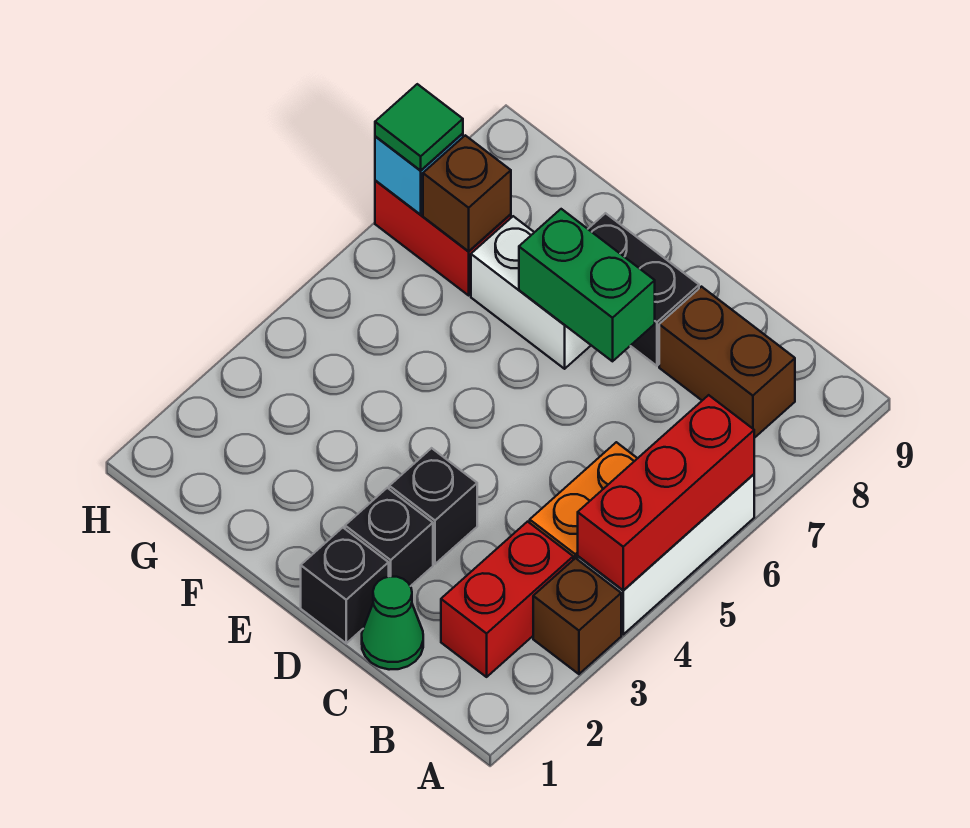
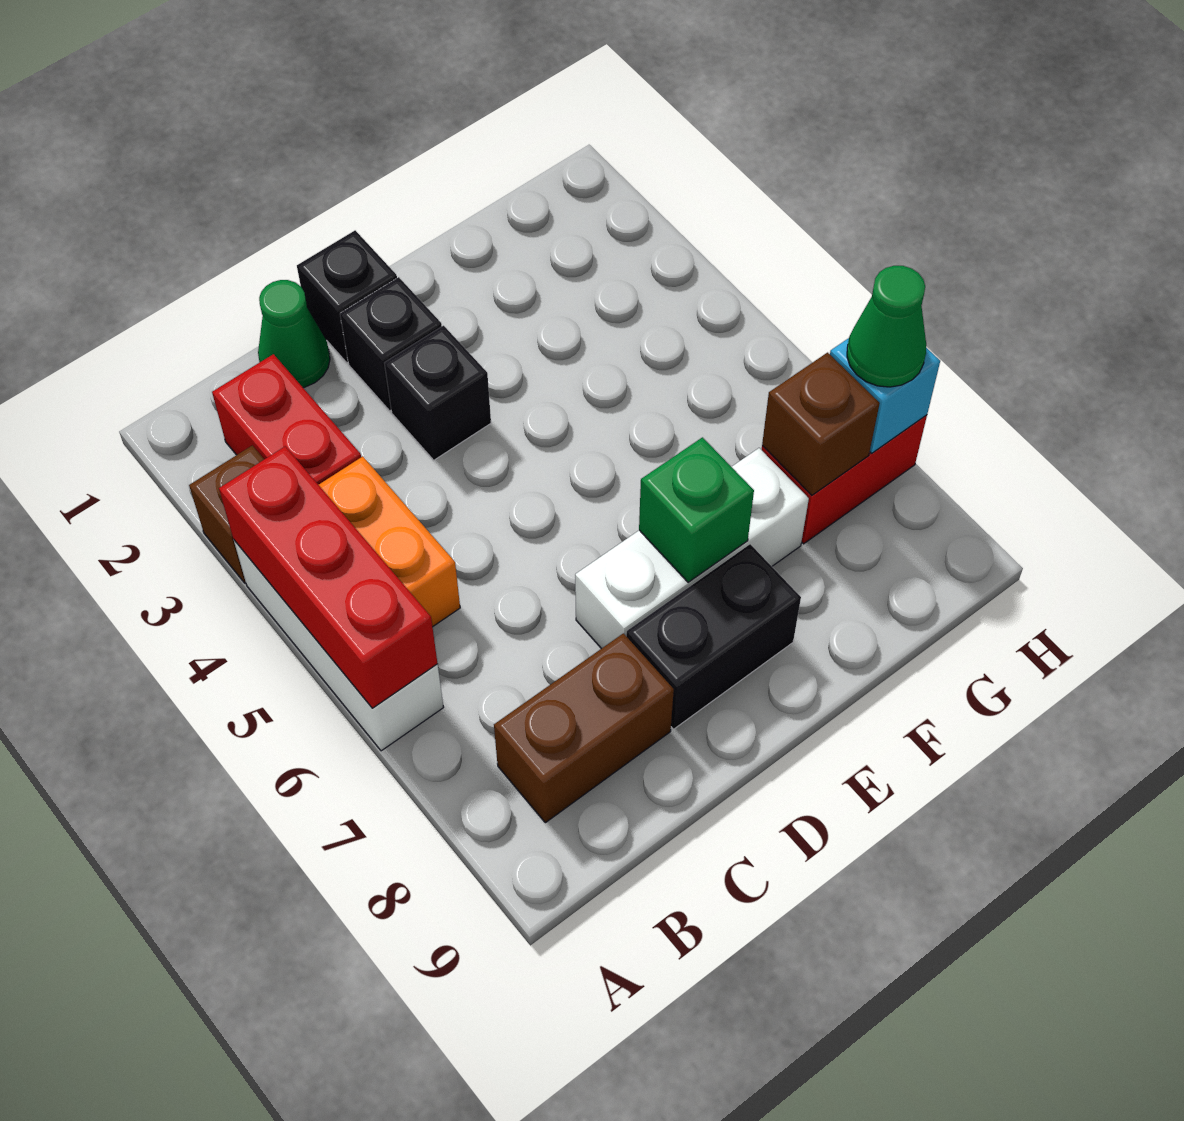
green brick D7:E7 level 2 -> green brick E7 level 2
white brick E7:F7 level 1 -> white brick D7:F7 level 1
green tile H7 level 3 -> green cone H7 level 3

